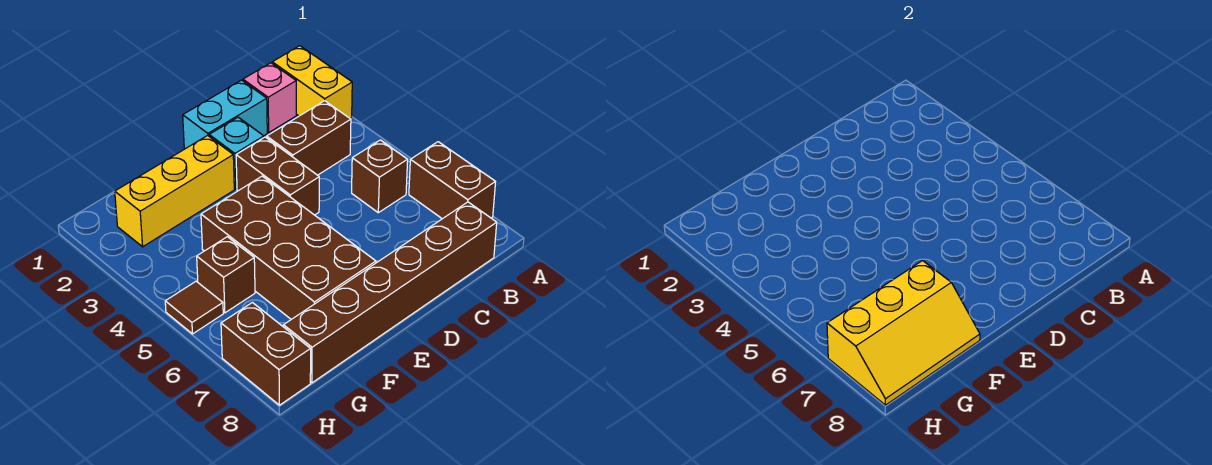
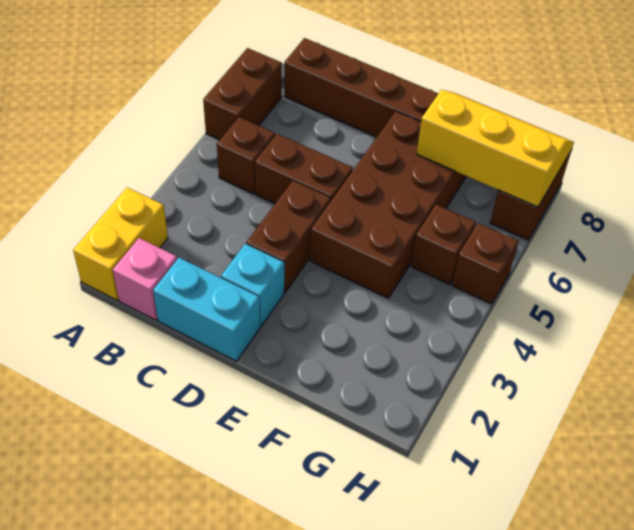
brown brick B3:C3 level 1 -> brown brick C5:D5 level 1
yellow brick E2:G2 level 1 -> none
brown tile H5 level 1 -> brown brick H5 level 1

